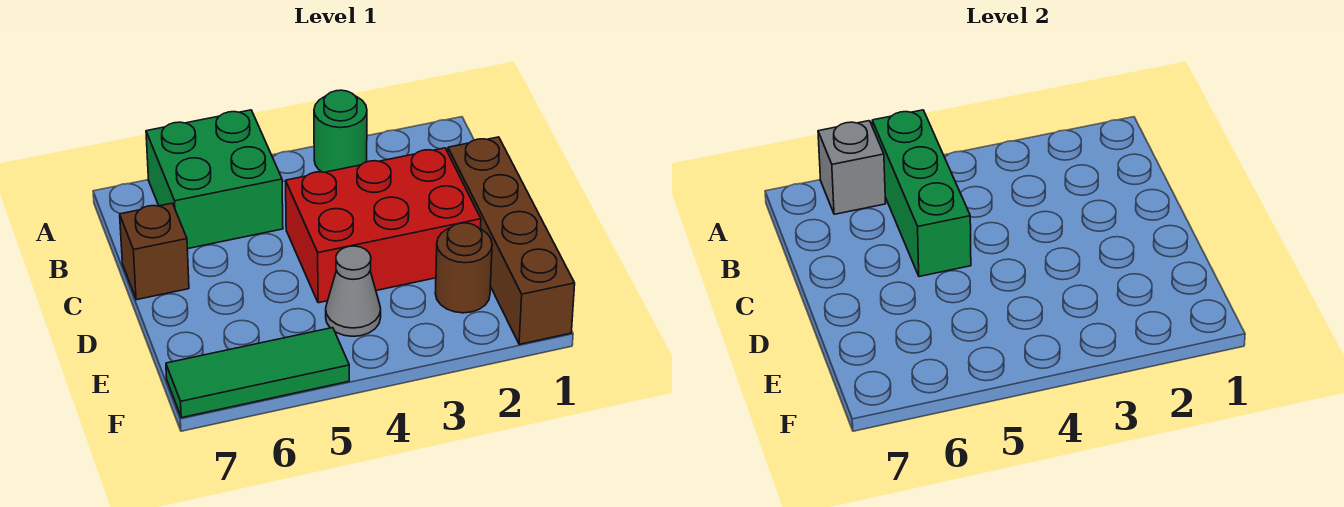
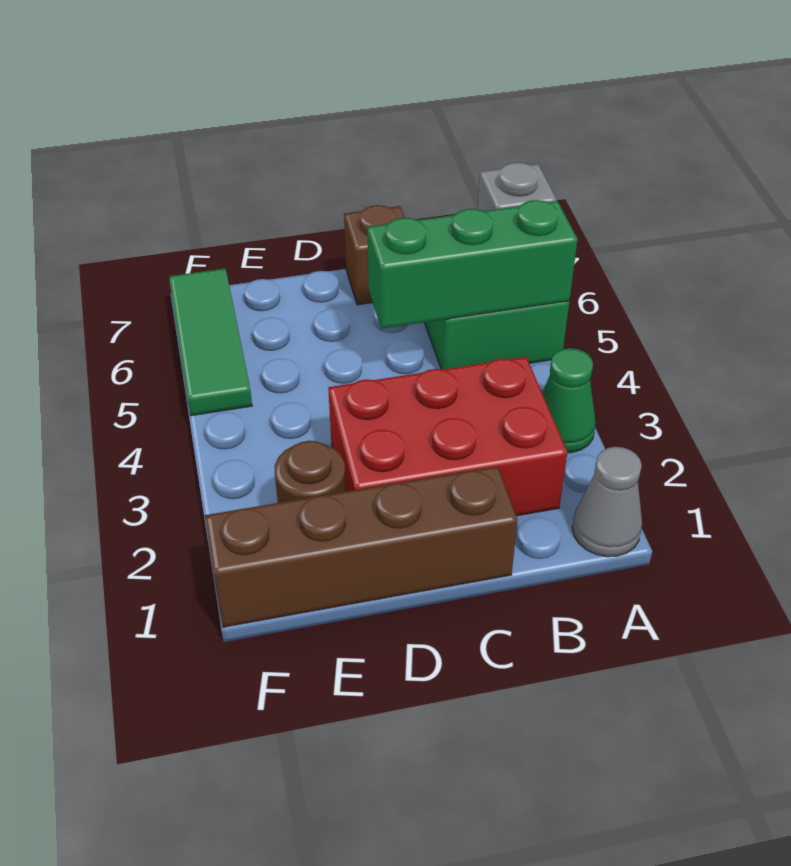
green round brick A3 level 1 -> green cone A3 level 1
red brick C2:D4 level 1 -> red brick B2:D3 level 1
grey cone E4 level 1 -> grey cone A1 level 1

